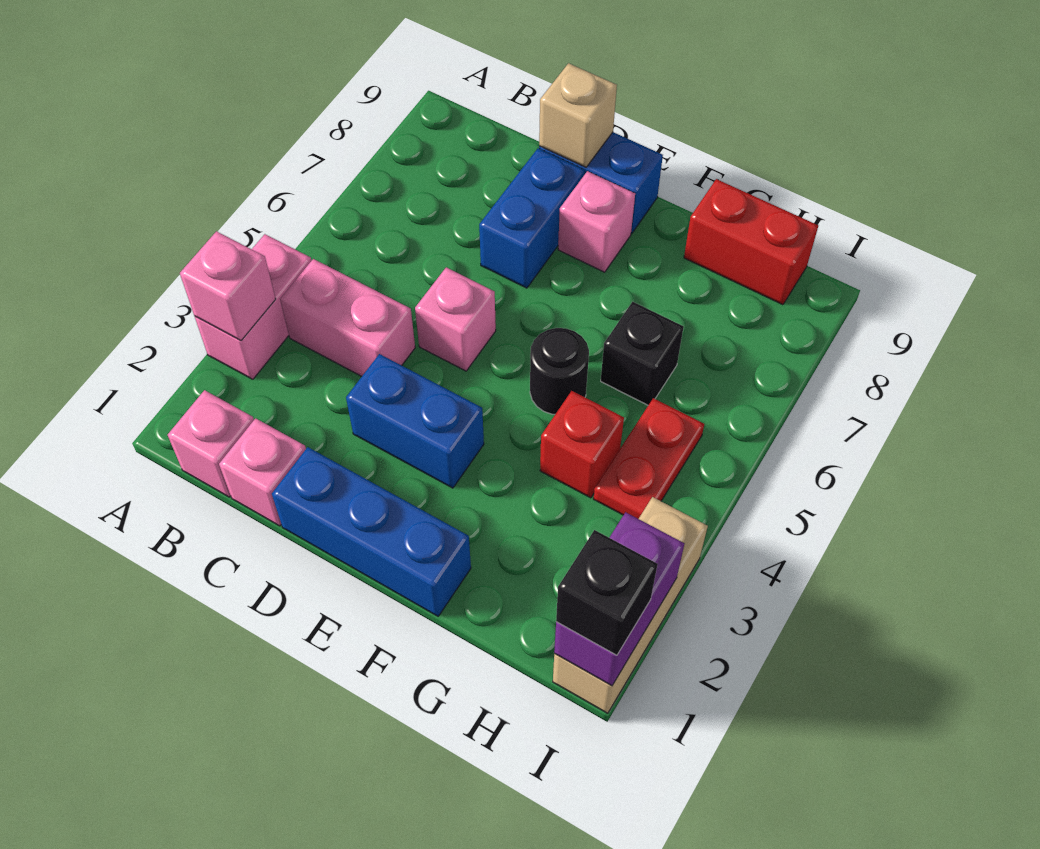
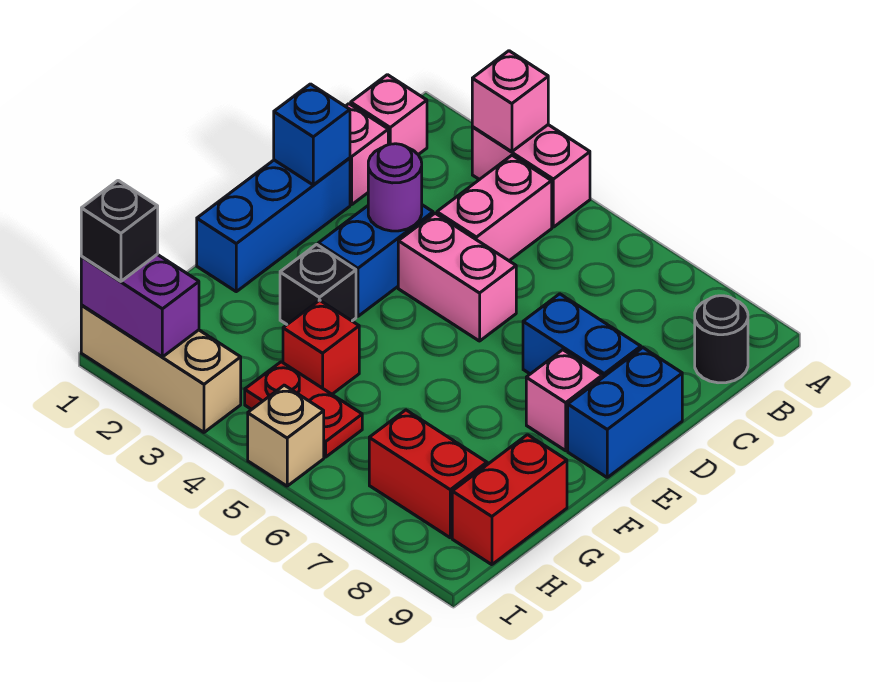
none -> blue brick D1 level 2
none -> purple round brick D3 level 2
pink brick D5 level 1 -> pink brick D4:D5 level 1
tan brick D9 level 2 -> tan brick I5 level 1
black round brick F5 level 1 -> black round brick B9 level 1
black brick G6 level 1 -> black brick F3 level 1
none -> red brick H7:H8 level 1

